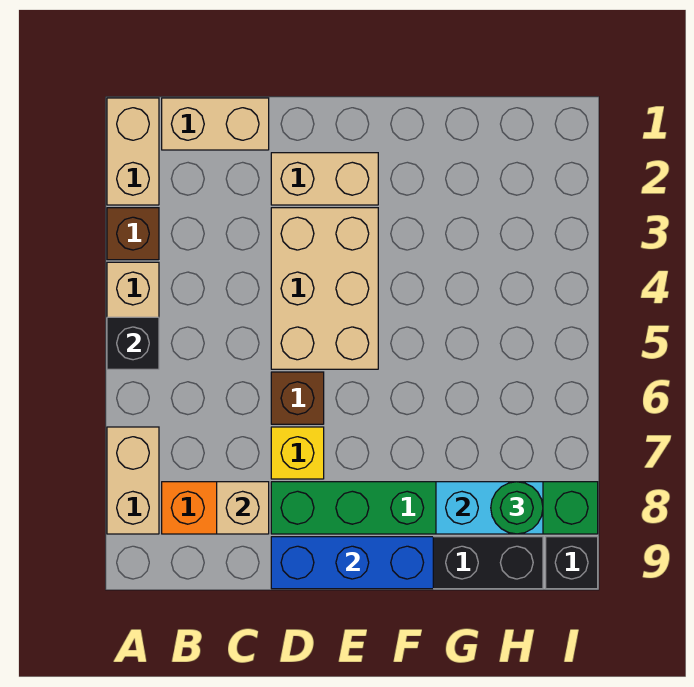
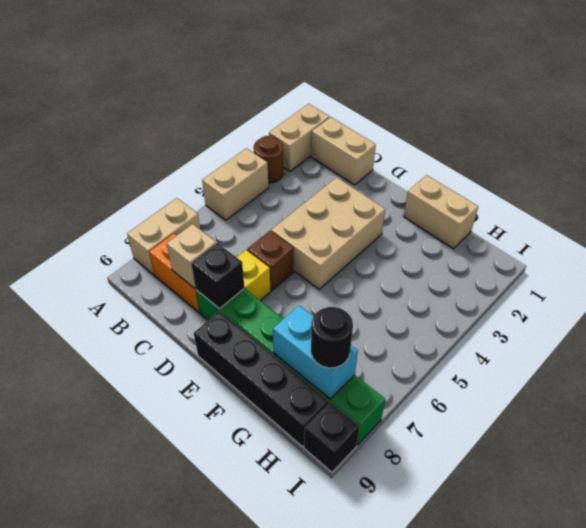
brown brick A3 level 1 -> brown round brick A3 level 1
black brick A5 level 2 -> black brick D8 level 2
tan brick D2:E2 level 1 -> tan brick F1:G1 level 1
blue brick D9:F9 level 2 -> none
green round brick H8 level 3 -> black round brick H8 level 3

